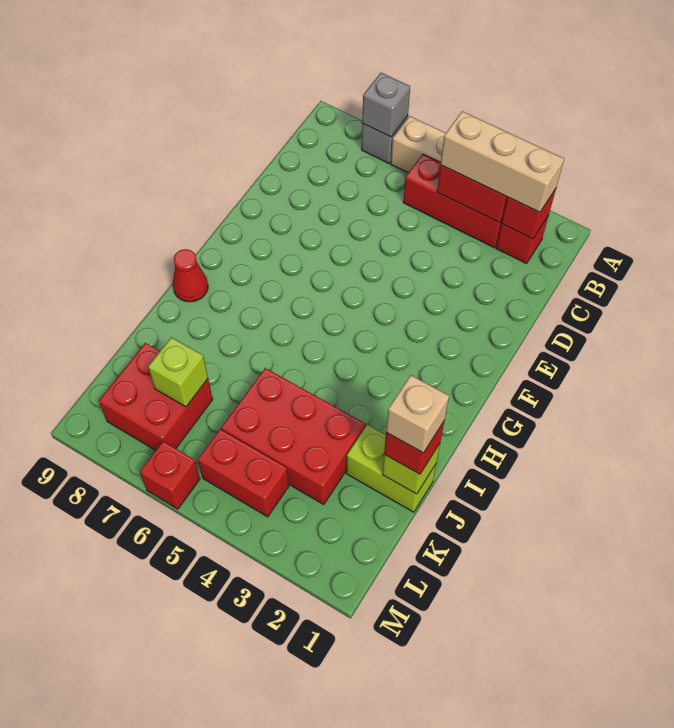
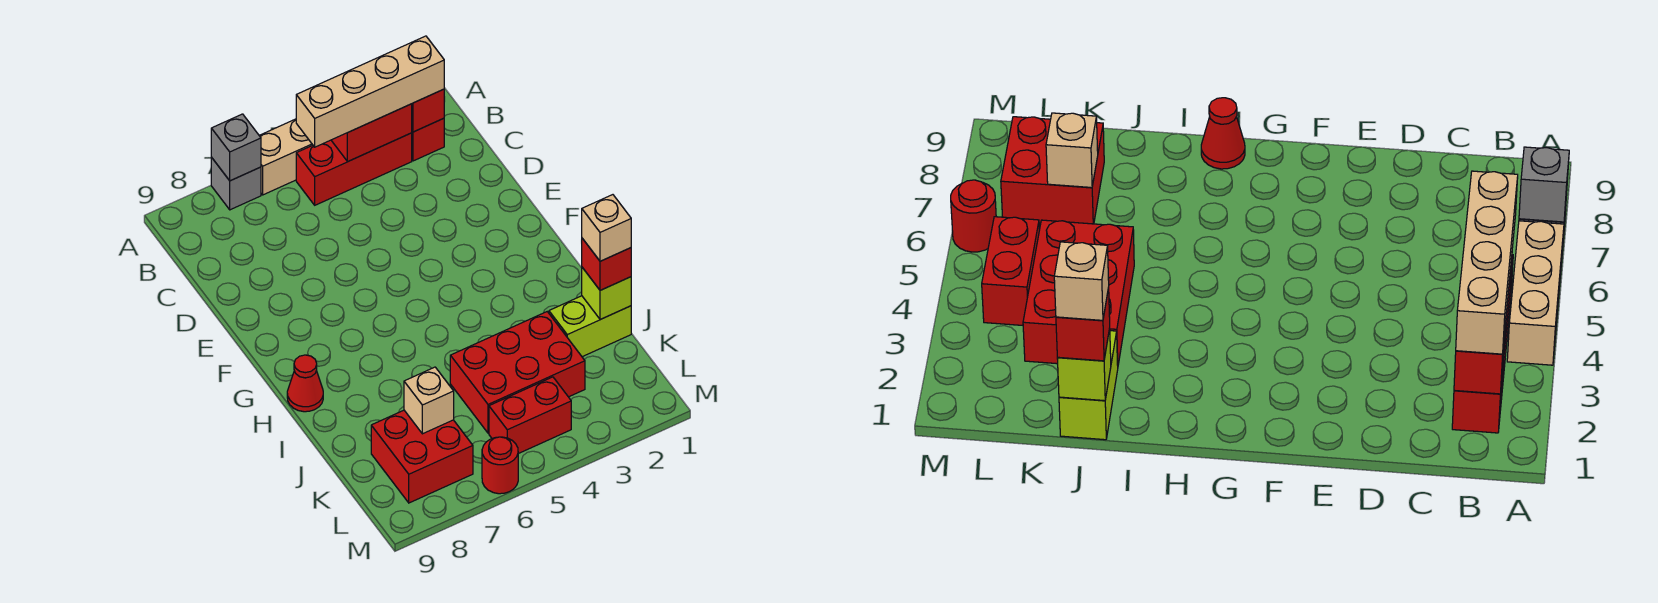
tan brick B2:B4 level 3 -> tan brick B2:B5 level 3
lime brick K7 level 2 -> tan brick K7 level 2
red brick M6 level 1 -> red round brick M6 level 1

